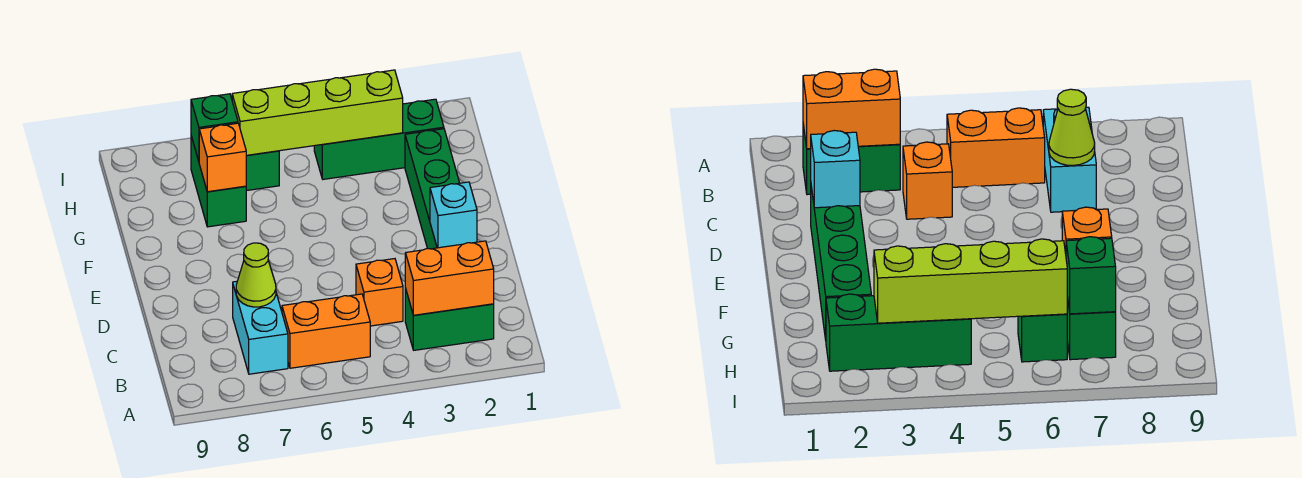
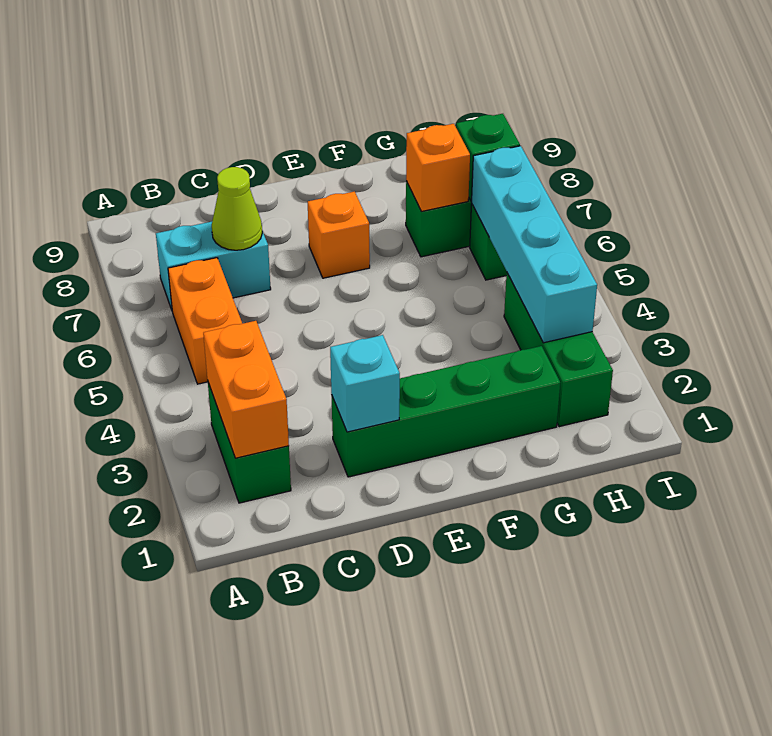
orange brick C4 level 1 -> orange brick E7 level 1
lime brick H3:H6 level 2 -> cyan brick H3:H6 level 2

